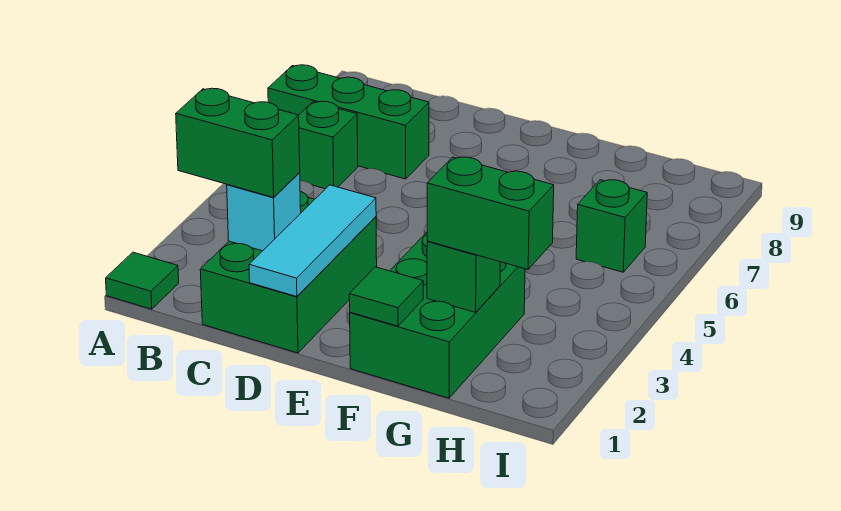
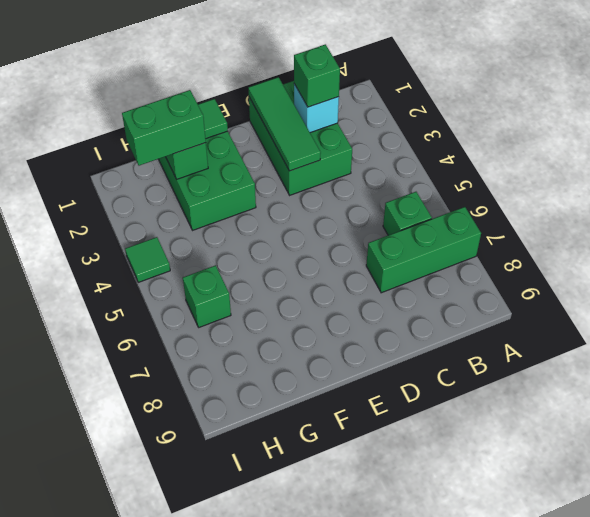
green tile A1 level 1 -> green tile I4 level 1
green brick B2:C2 level 3 -> green brick C2 level 3
cyan tile D1:D3 level 2 -> green tile D1:D3 level 2

